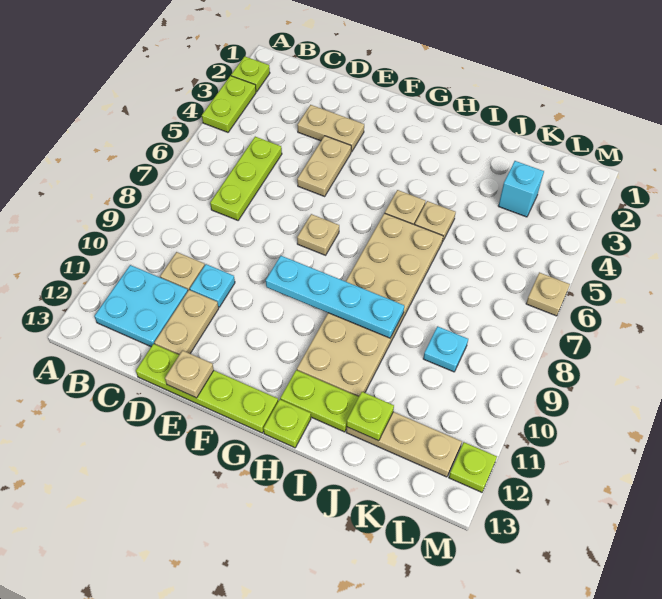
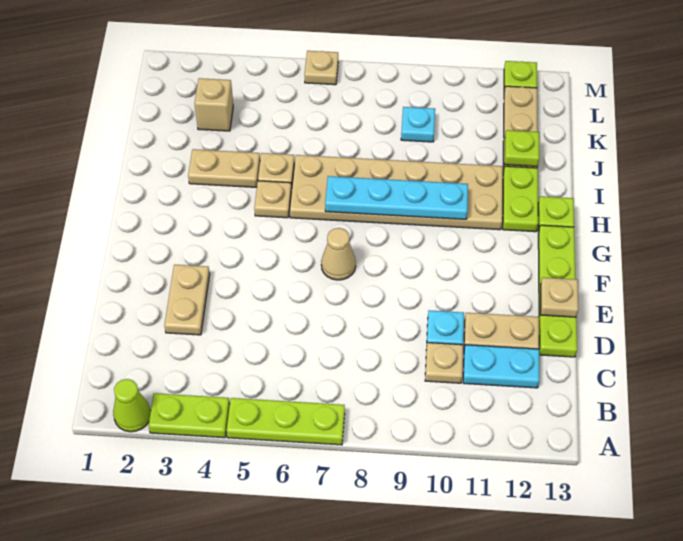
lime plate A2 level 1 -> lime cone A2 level 1
cyan plate B11:C12 level 1 -> cyan plate C11:C12 level 1
lime plate C5:C7 level 1 -> lime plate A5:A7 level 1
tan plate E4:E5 level 1 -> tan plate I3:I4 level 1
tan plate F7 level 1 -> tan cone F7 level 1
cyan plate F9:I9 level 2 -> cyan plate H7:H10 level 2
cyan brick K3 level 1 -> tan brick K3 level 1

